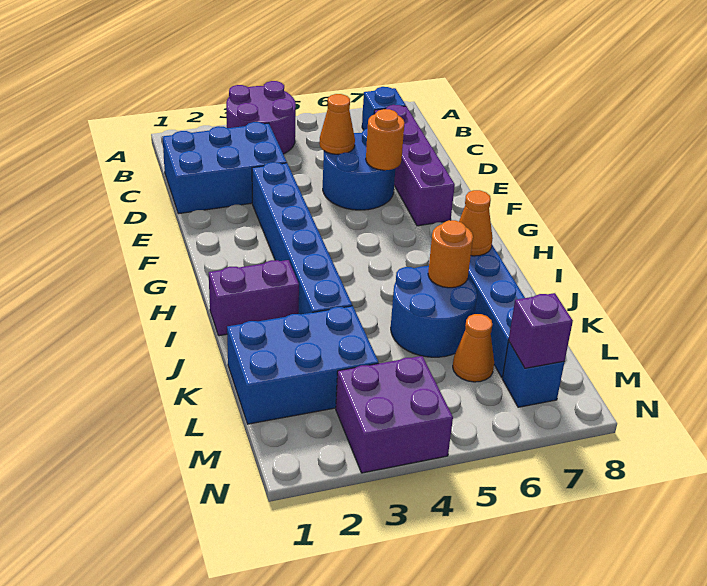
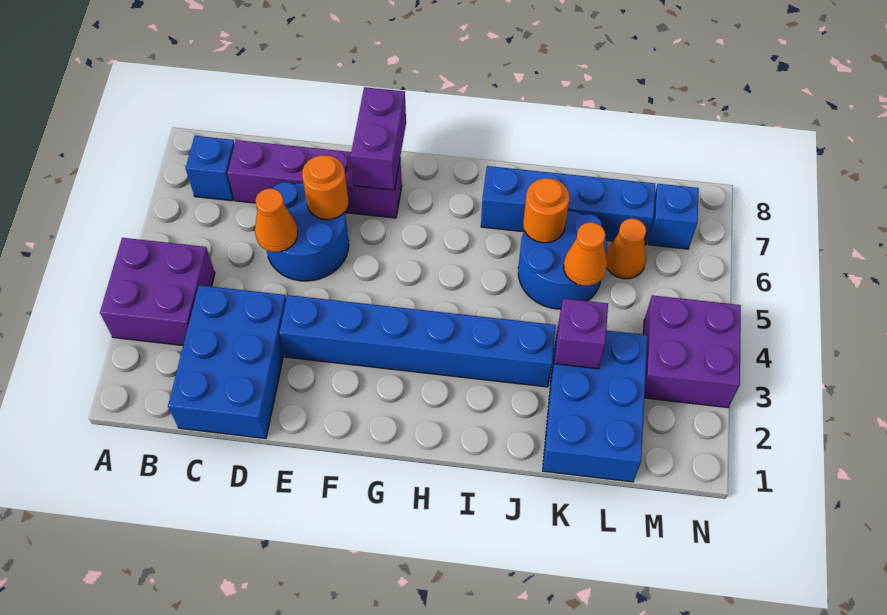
purple round brick A3:B4 level 1 -> purple brick A3:B4 level 1
purple brick I1:I2 level 1 -> purple brick F7:F8 level 2
orange cone I7 level 2 -> orange cone K5 level 2
purple brick M7 level 2 -> purple brick K3 level 2

